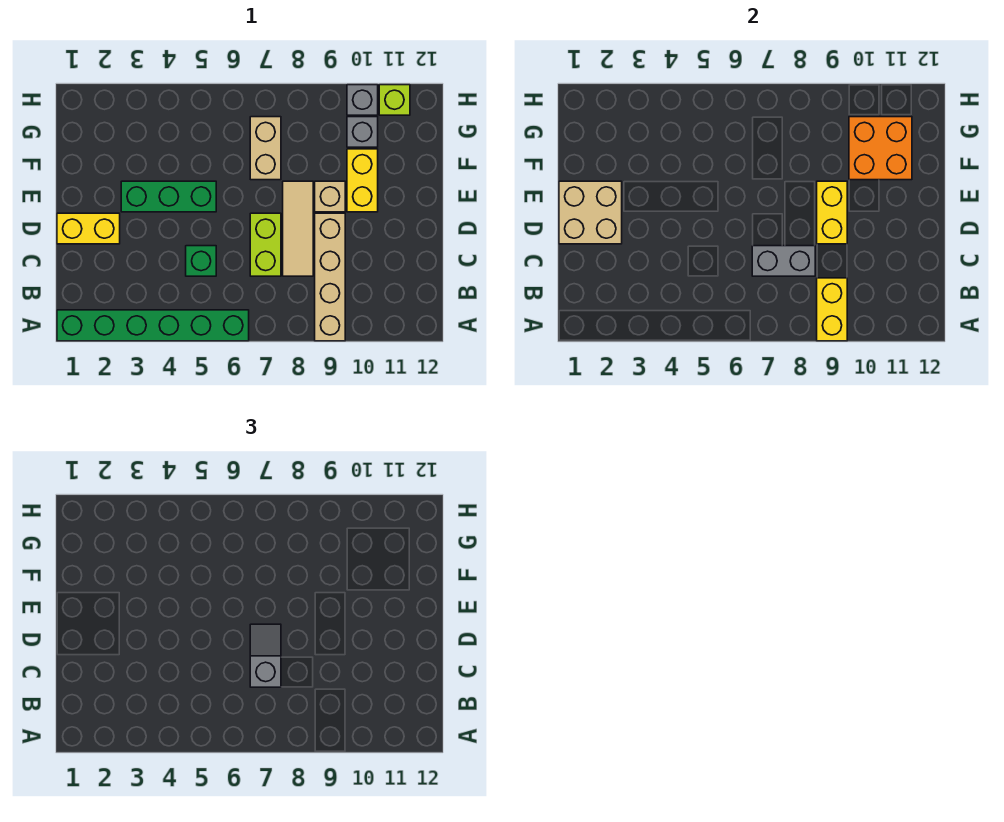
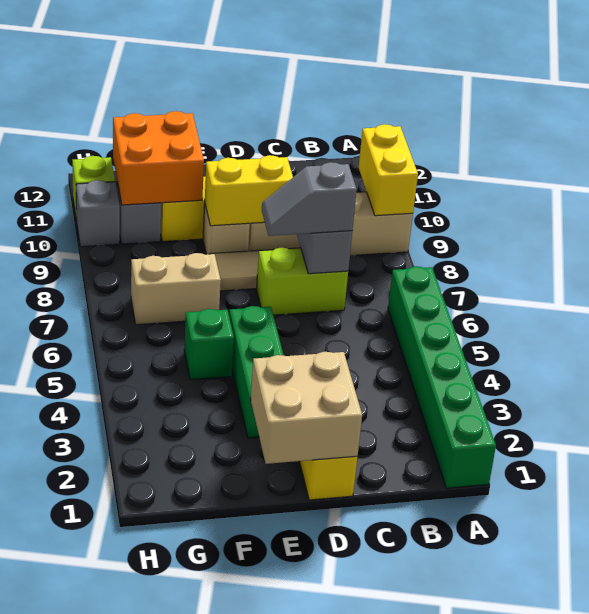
yellow brick A9:B9 level 2 -> yellow brick A9:A10 level 2
green brick C5 level 1 -> green brick F5 level 1

